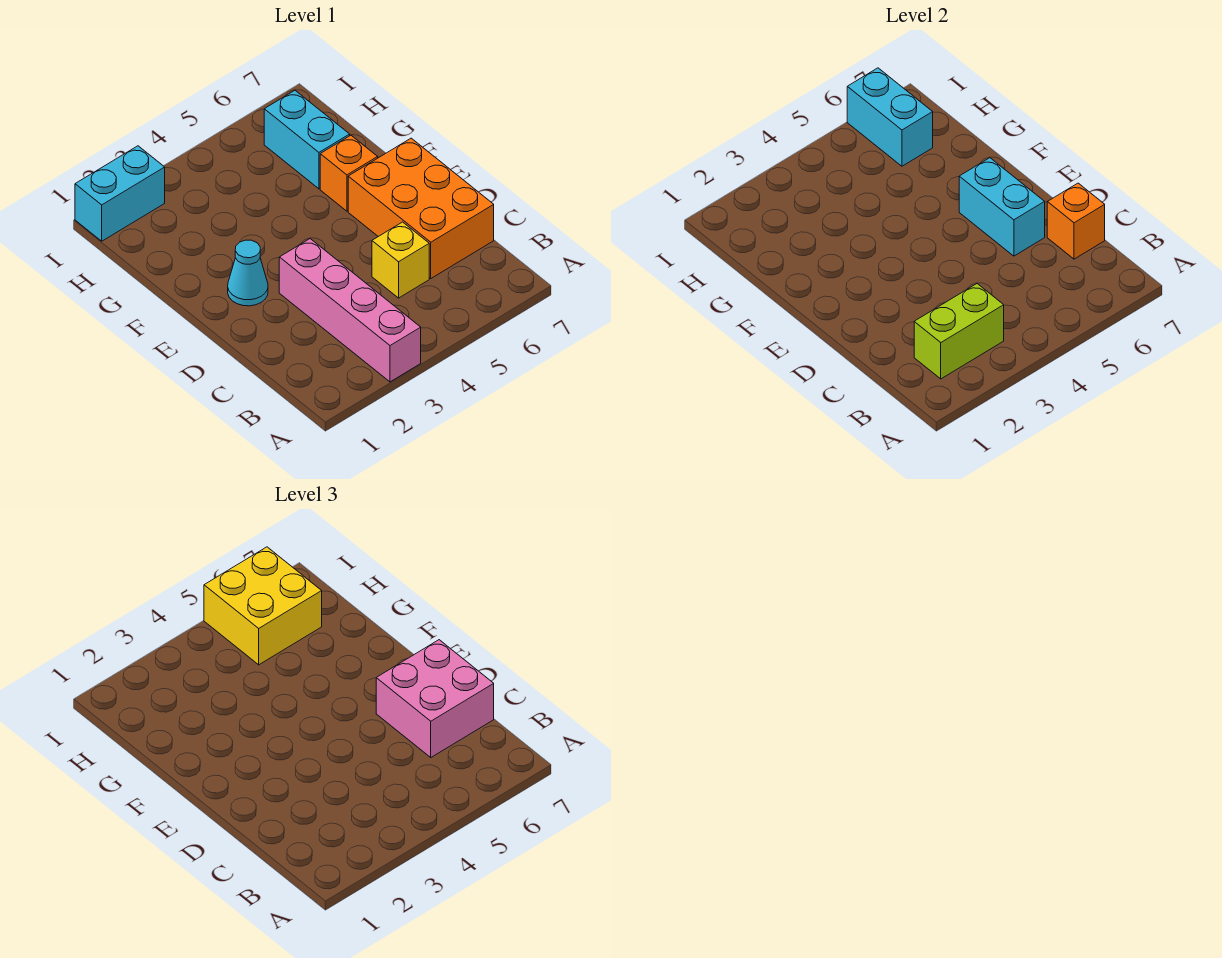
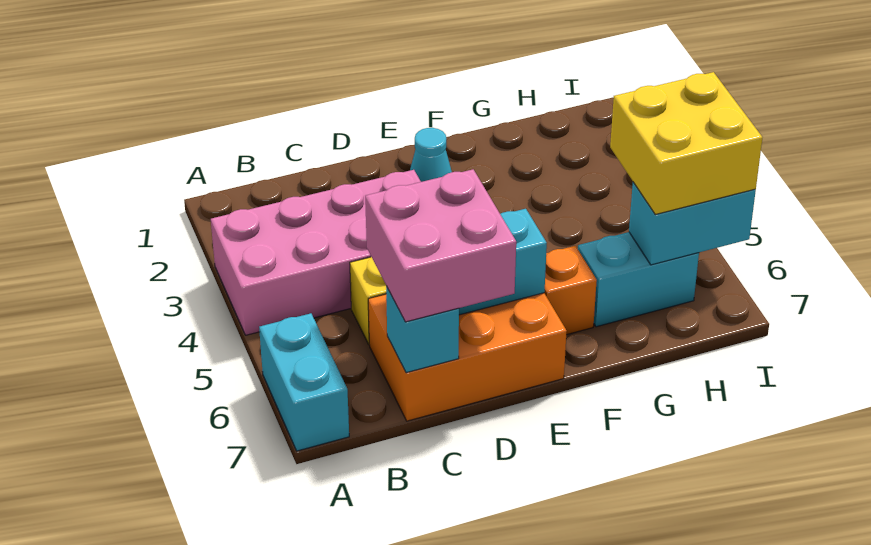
pink brick A3:D3 level 1 -> pink brick A3:D4 level 1
lime brick B2:B3 level 2 -> none
orange brick C7 level 2 -> cyan brick C7 level 2
cyan brick I1:I2 level 1 -> cyan brick A6:A7 level 1

